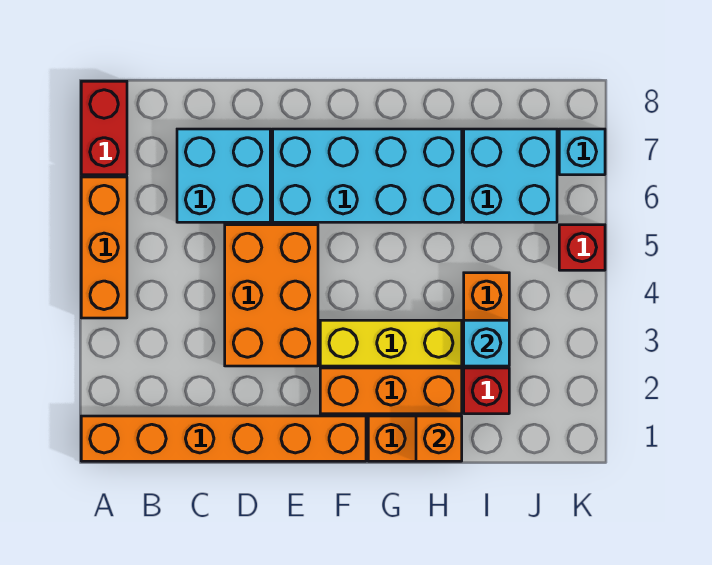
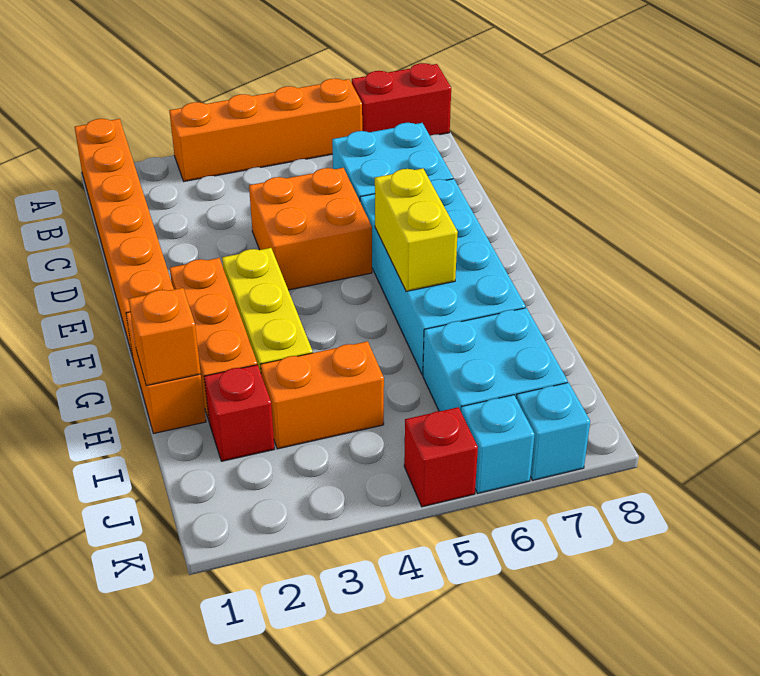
orange brick A4:A6 level 1 -> orange brick A3:A6 level 1
orange brick D3:E5 level 1 -> orange brick D4:E5 level 1
none -> yellow brick F6:G6 level 2
cyan brick I3 level 2 -> cyan brick K6 level 1

